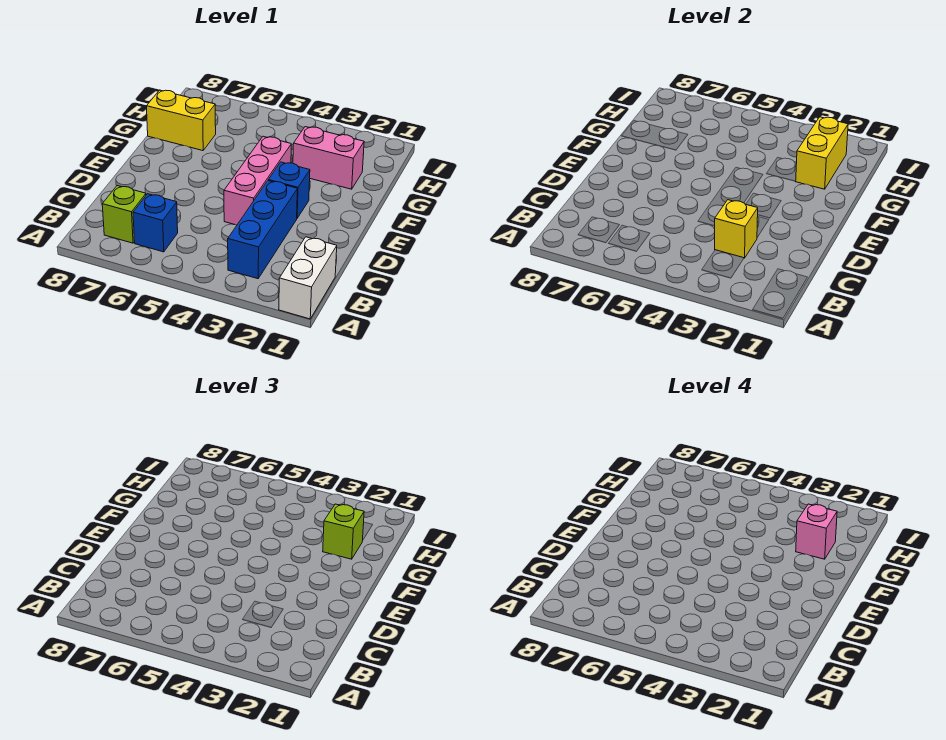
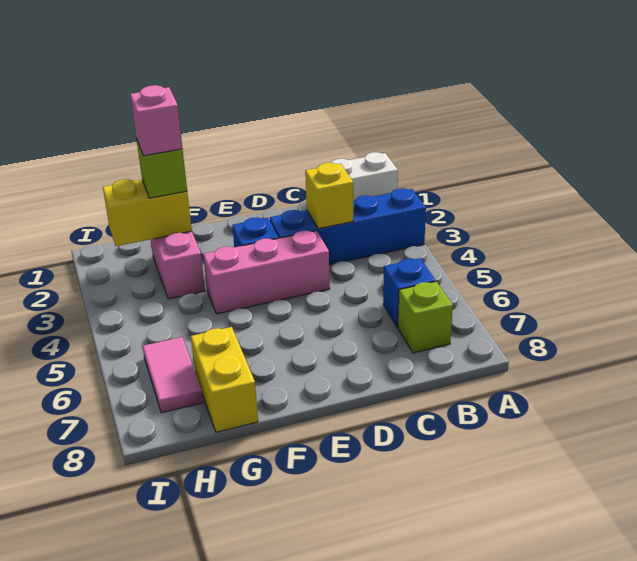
blue brick B3:D3 level 1 -> blue brick A3:D3 level 1
none -> pink tile H6:H7 level 1

